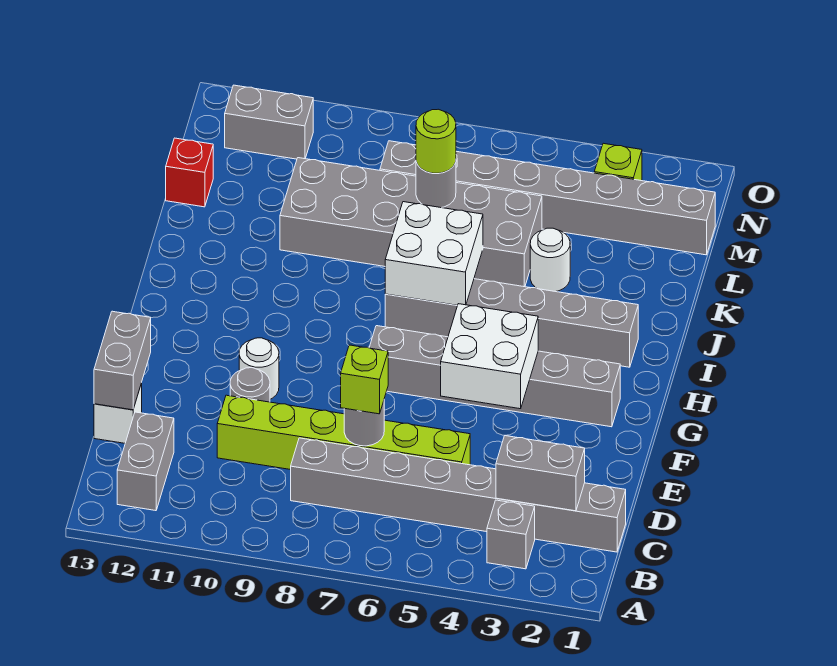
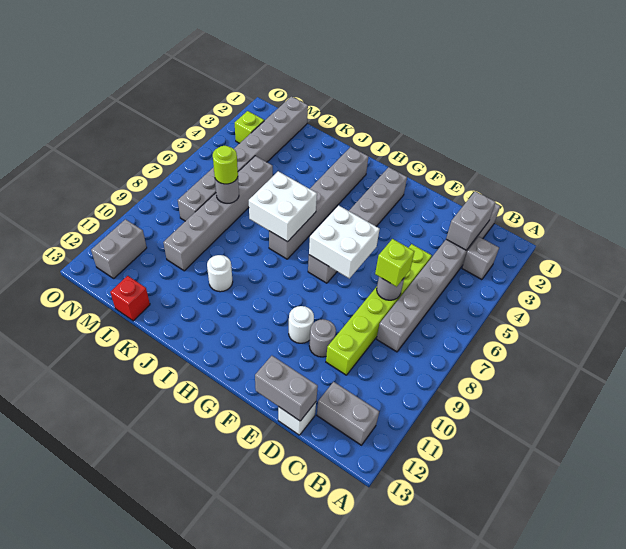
white brick F4:G5 level 2 -> white brick F6:G7 level 2
white round brick K4 level 1 -> white round brick J10 level 1
grey brick K5:L10 level 1 -> grey brick L5:L10 level 1

